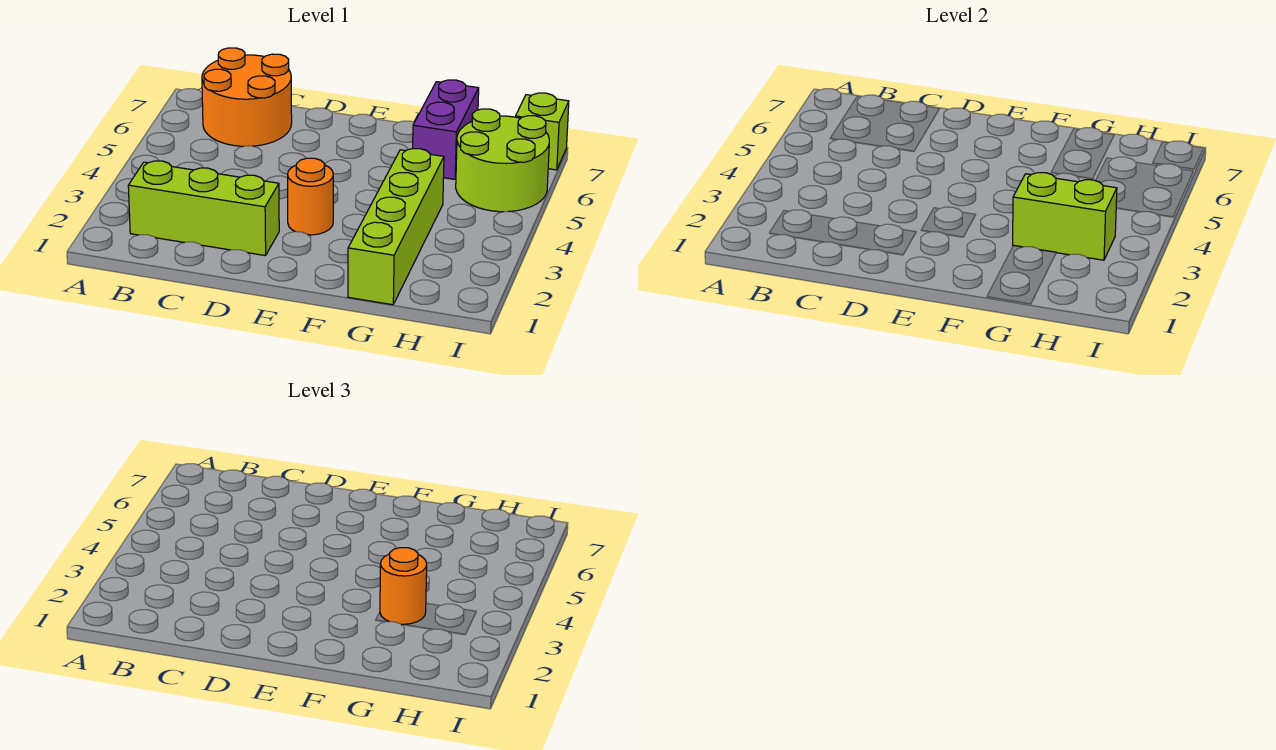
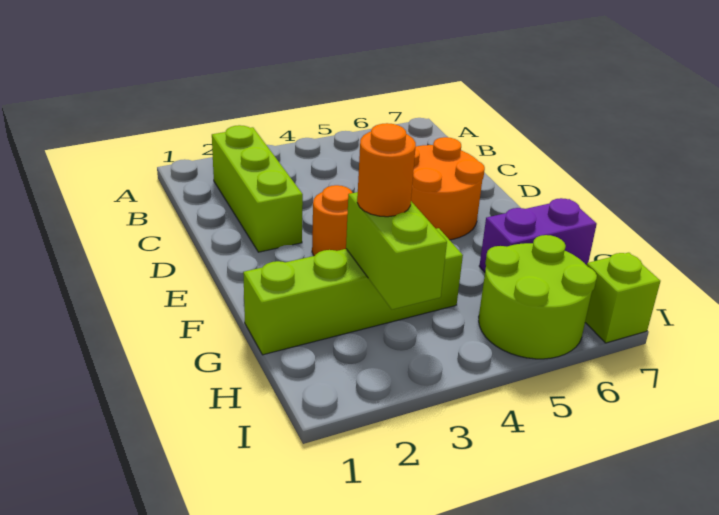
orange round brick B6:C7 level 1 -> orange round brick D5:E6 level 1

